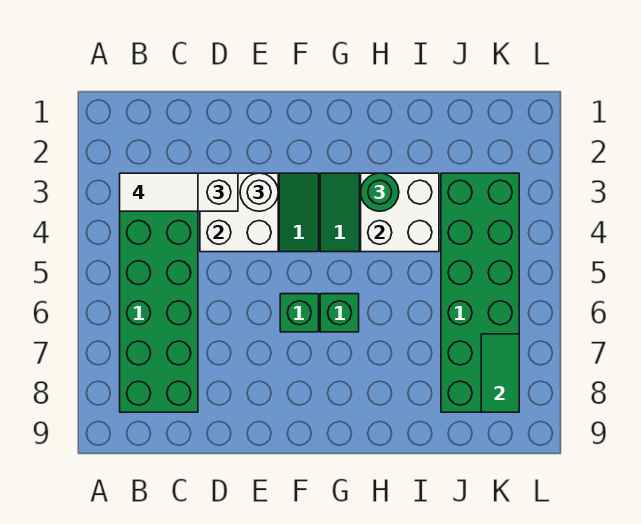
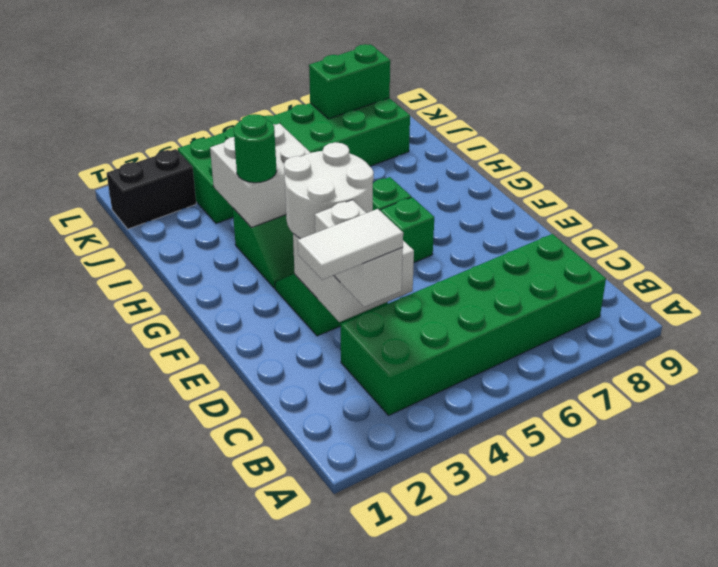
white tile B3:C3 level 4 -> white tile C2:C3 level 4
white round brick E3 level 3 -> white round brick E3:F4 level 3
none -> black brick K1:K2 level 1
green tile K7:K8 level 2 -> green brick K7:K8 level 2

